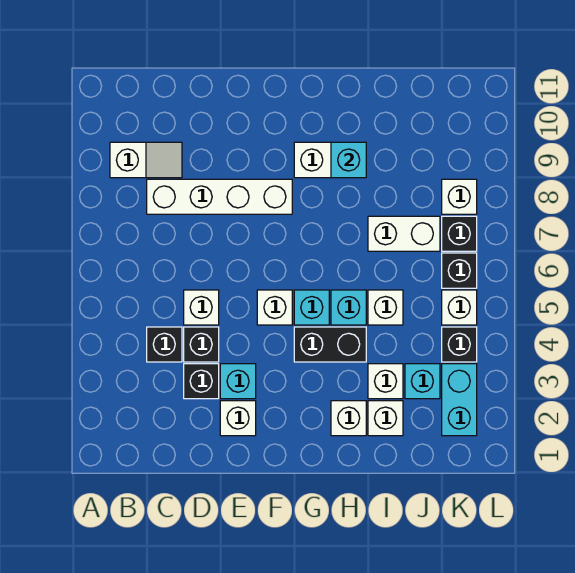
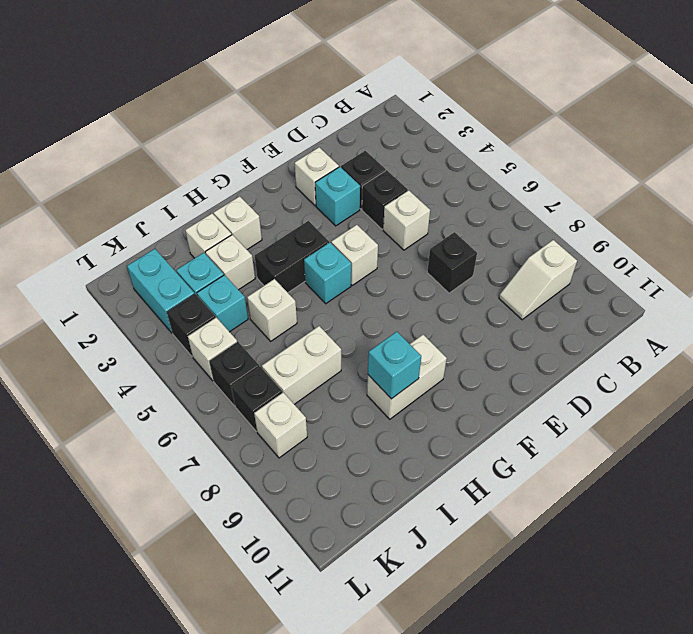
black brick C4 level 1 -> black brick D7 level 1
white brick C8:F8 level 1 -> none
cyan brick H5 level 1 -> cyan brick J4 level 1

